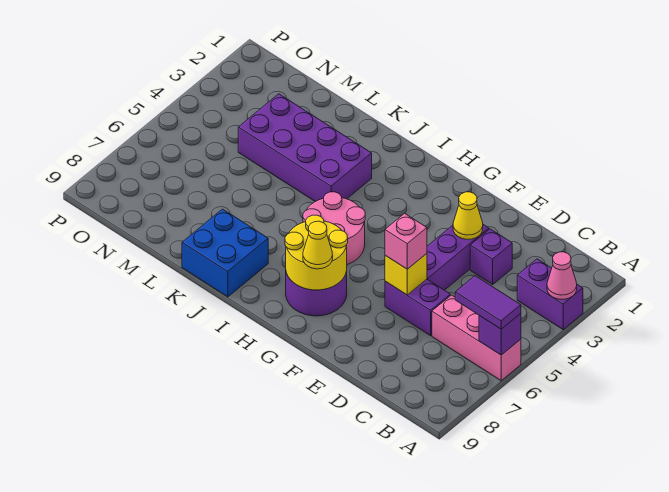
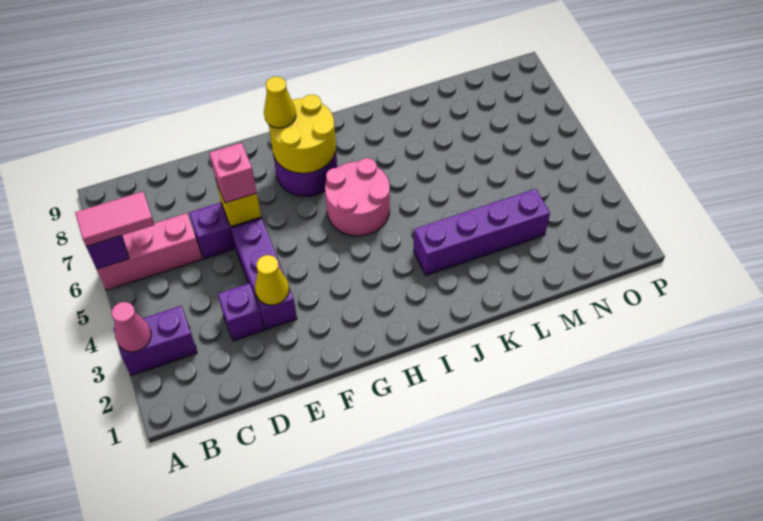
purple tile A6:B6 level 3 -> pink tile A6:B6 level 3
purple brick J3:M4 level 1 -> purple brick J3:M3 level 1
blue brick J8:K9 level 1 -> none

